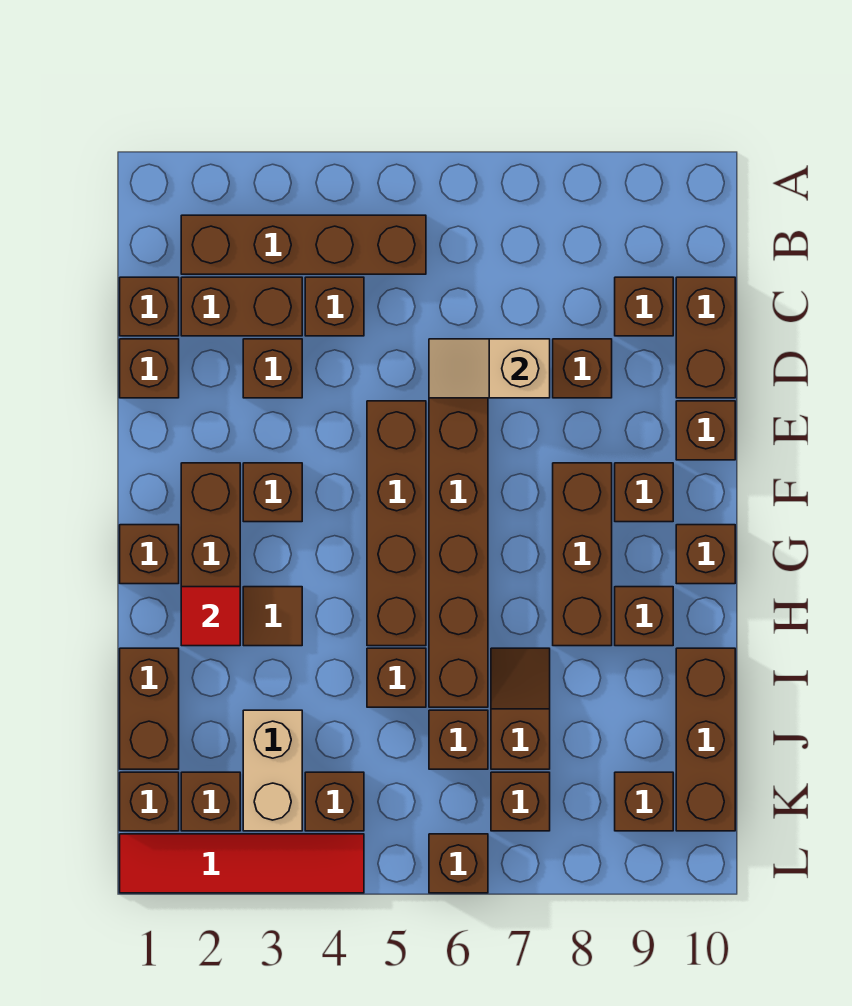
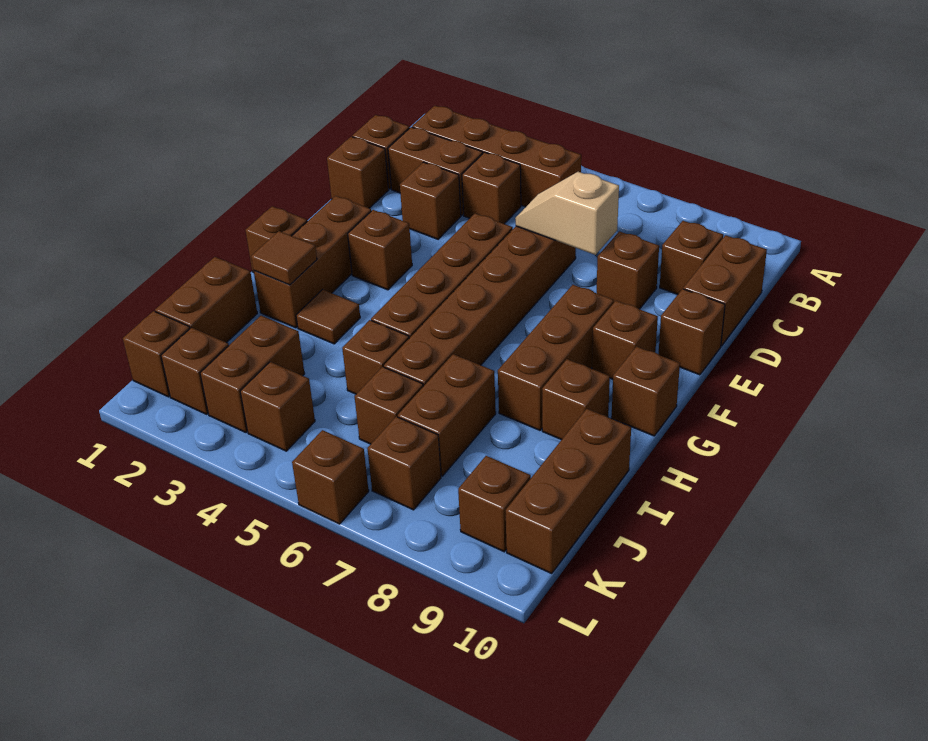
red tile H2 level 2 -> brown tile H2 level 2
brown slope I7:J7 level 1 top J -> brown brick I7:J7 level 1
tan brick J3:K3 level 1 -> brown brick J3:K3 level 1
red tile L1:L4 level 1 -> none

